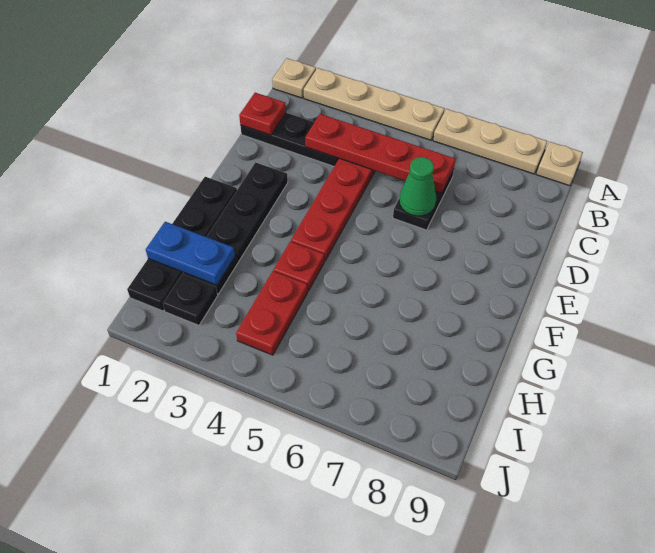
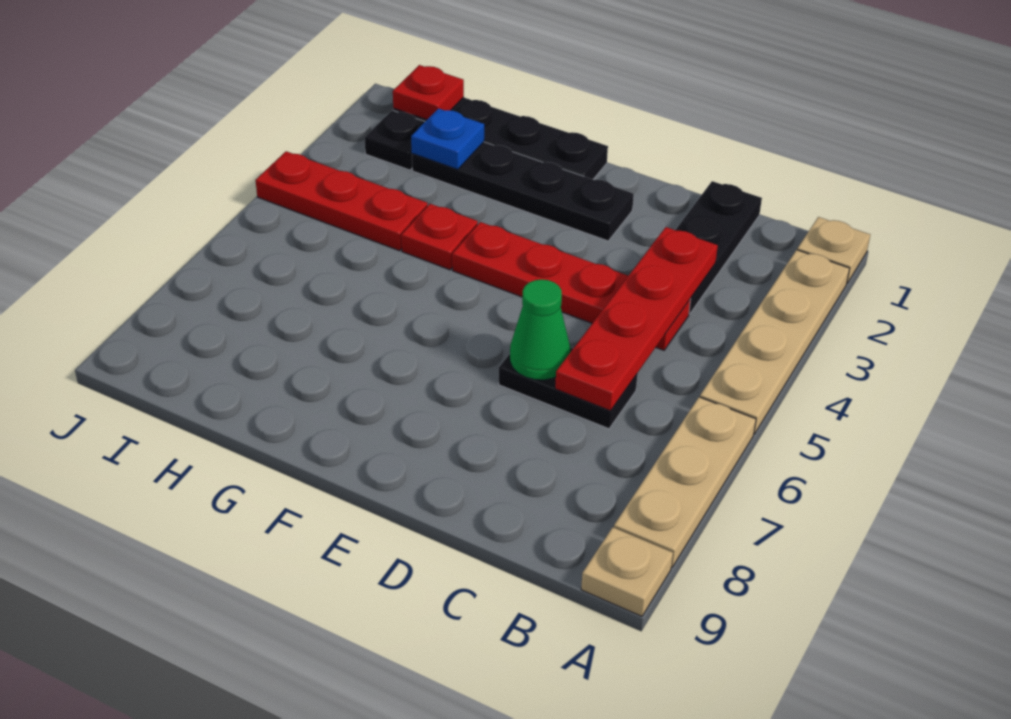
red plate C1 level 2 -> red plate I1 level 2
blue plate H1:H2 level 2 -> blue plate H2 level 2
red plate H4:I4 level 1 -> red plate H4:J4 level 1

